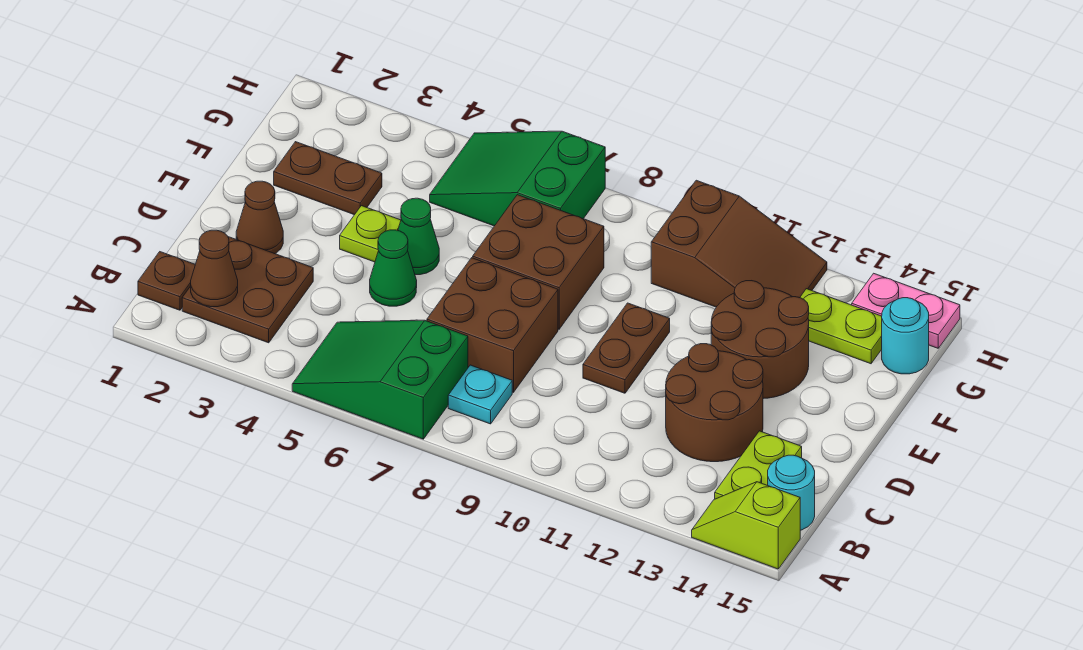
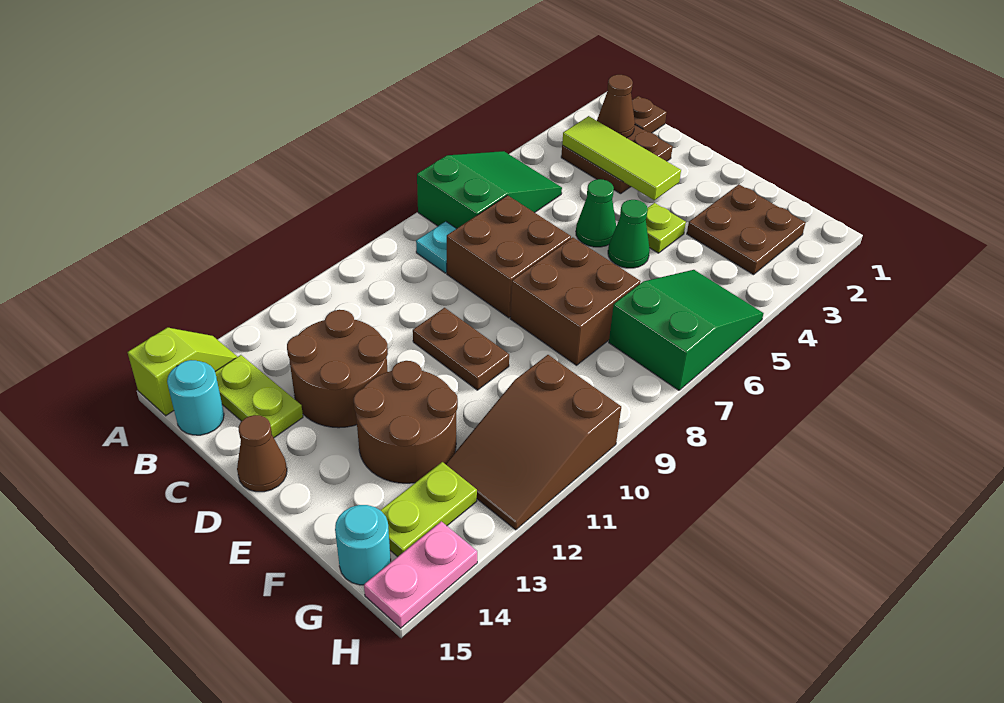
none -> lime tile B3:D3 level 2
brown cone D2 level 1 -> brown cone D15 level 1
brown plate F2:F3 level 1 -> brown plate F2:G3 level 1

